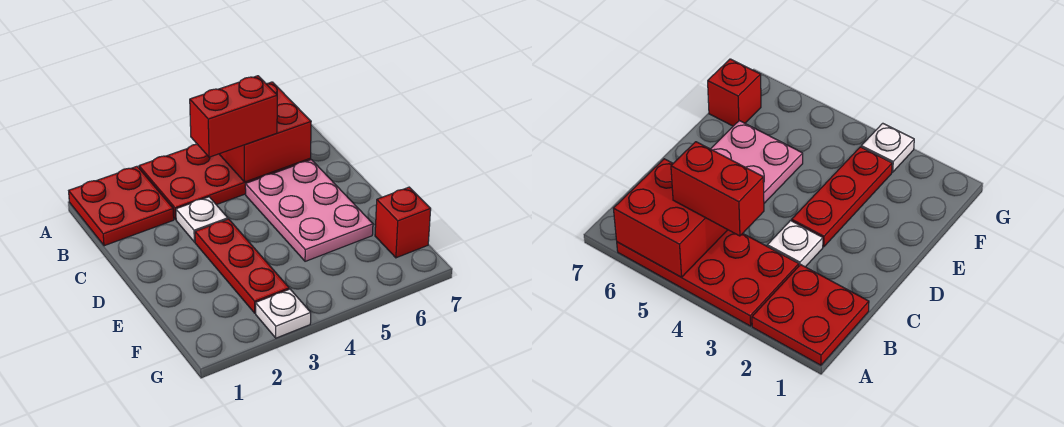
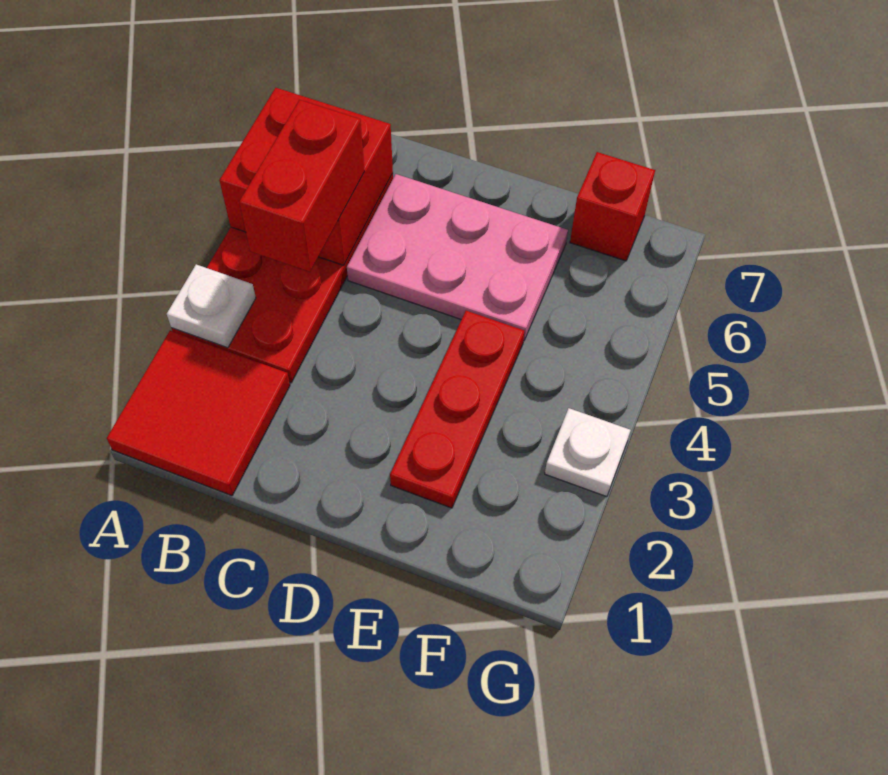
red plate A1:B2 level 1 -> red tile A1:B2 level 1
white plate C3 level 1 -> white plate A3 level 2
red plate D3:F3 level 1 -> red plate E2:E4 level 1

